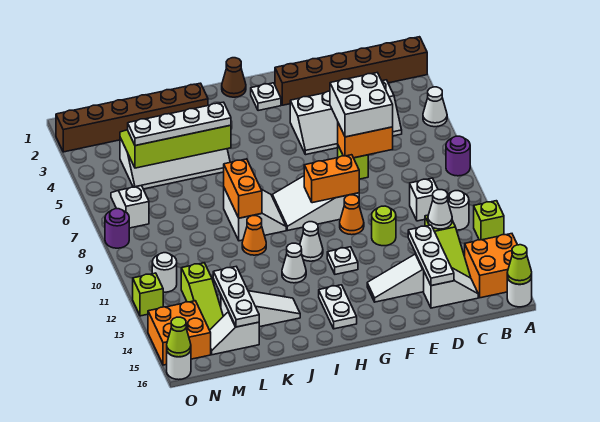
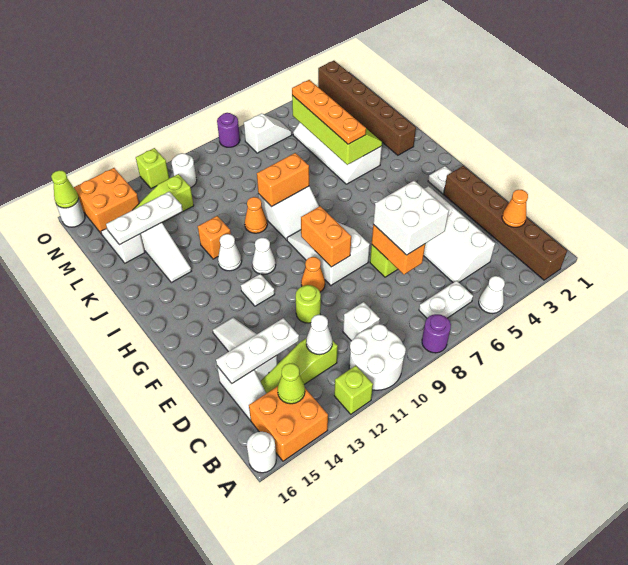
lime cone A16 level 2 -> lime cone B14 level 2
white round brick B11 level 1 -> white round brick A10:B11 level 1
none -> orange cone C2 level 2
brown cone H1 level 1 -> none
white plate H14:H15 level 1 -> white plate B6:B7 level 1
white plate J5:M5 level 3 -> orange plate J5:M5 level 3
none -> orange brick J12 level 1

